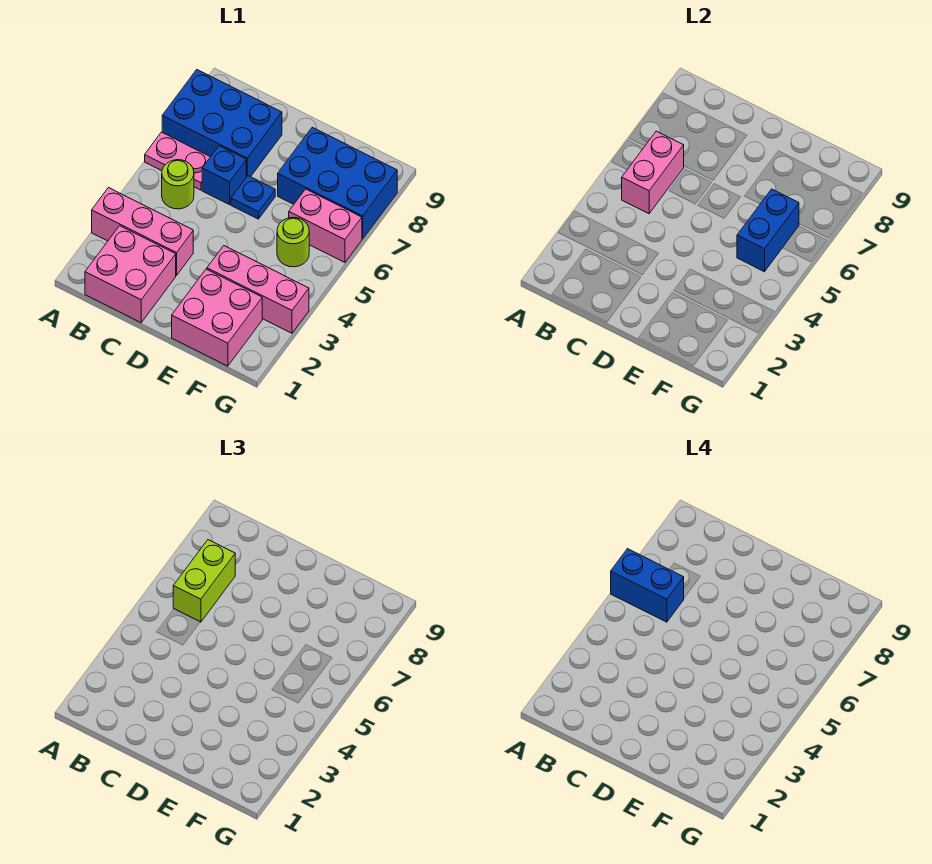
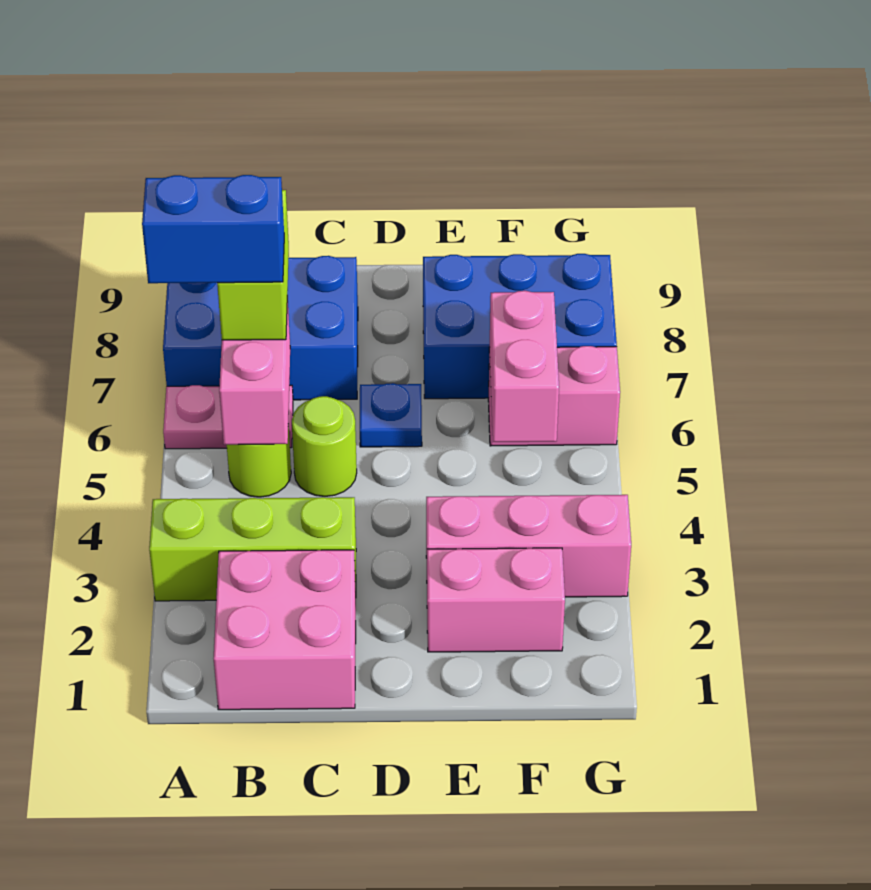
pink brick A3:C3 level 1 -> lime brick A3:C3 level 1
blue brick C6 level 1 -> none
pink brick E1:F2 level 1 -> pink brick E2:F2 level 1
lime round brick F5 level 1 -> lime round brick C5 level 1
blue brick F5:F6 level 2 -> pink brick F5:F6 level 2

